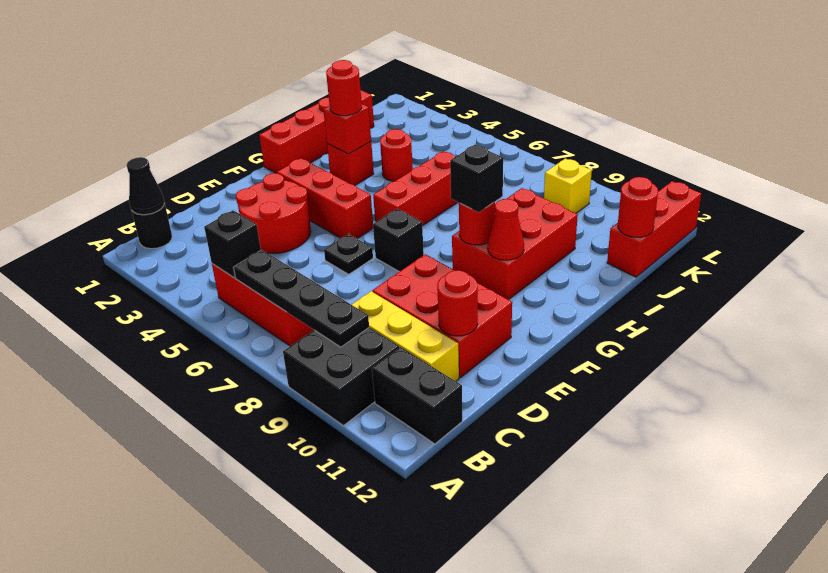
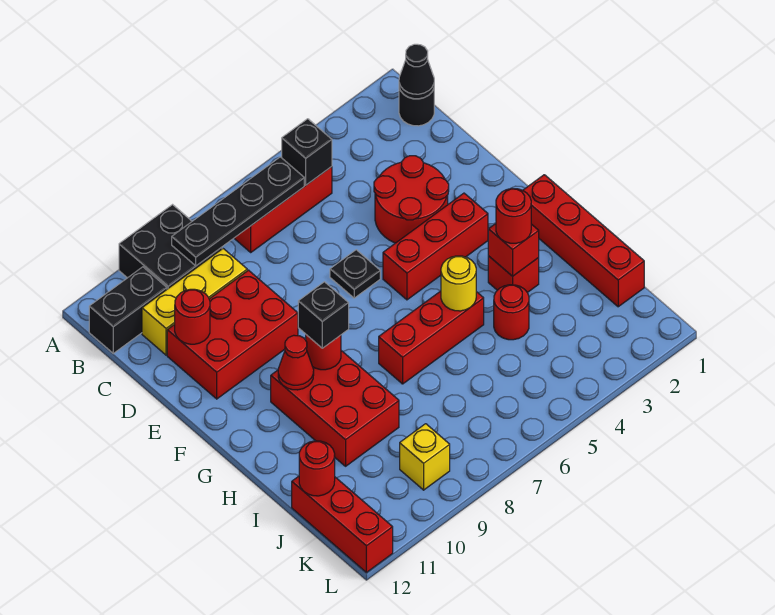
black brick F7 level 1 -> none
red brick G6:I6 level 1 -> red brick H5:H7 level 1
none -> yellow round brick H5 level 2

